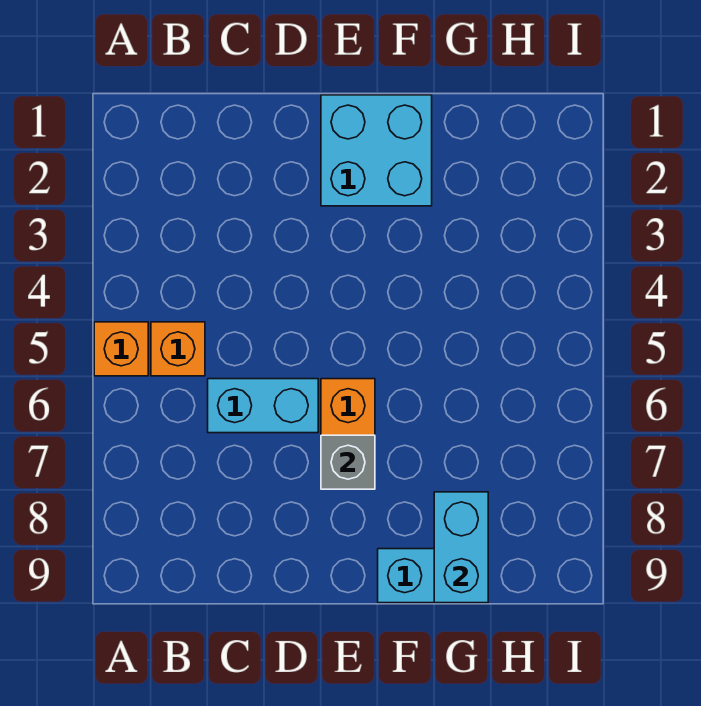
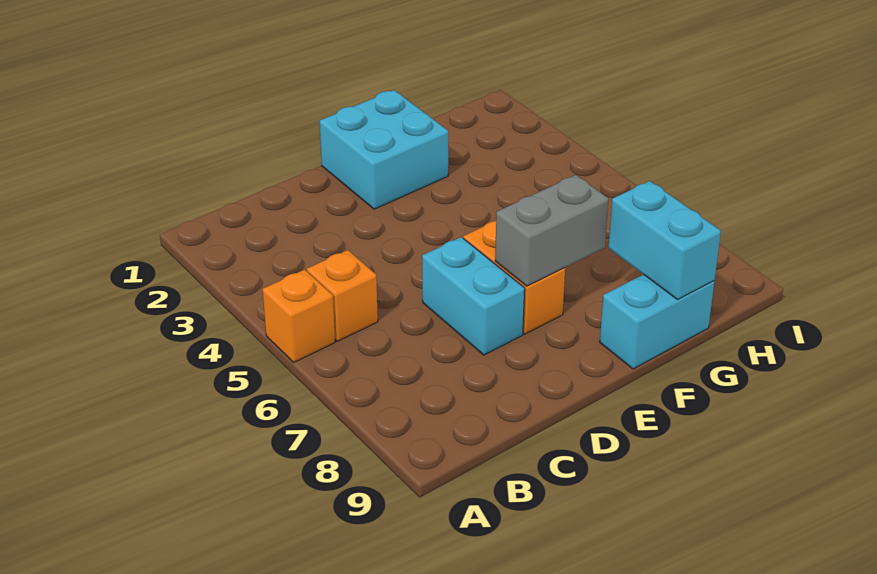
cyan brick C6:D6 level 1 -> cyan brick D6:D7 level 1
grey brick E7 level 2 -> grey brick E7:F7 level 2

